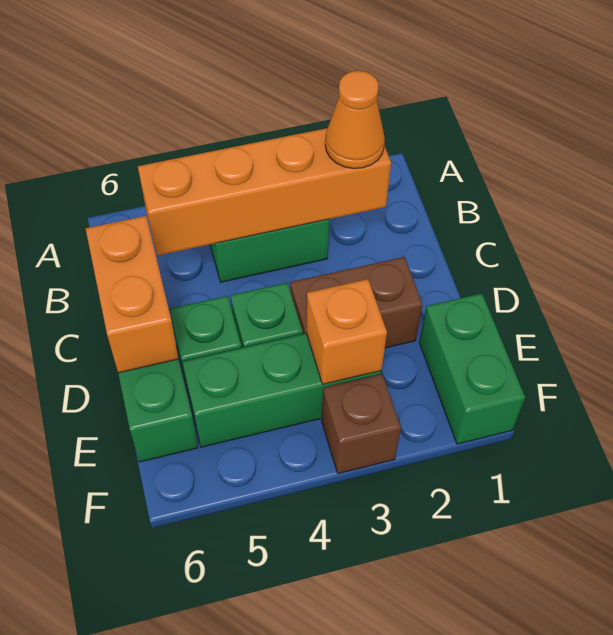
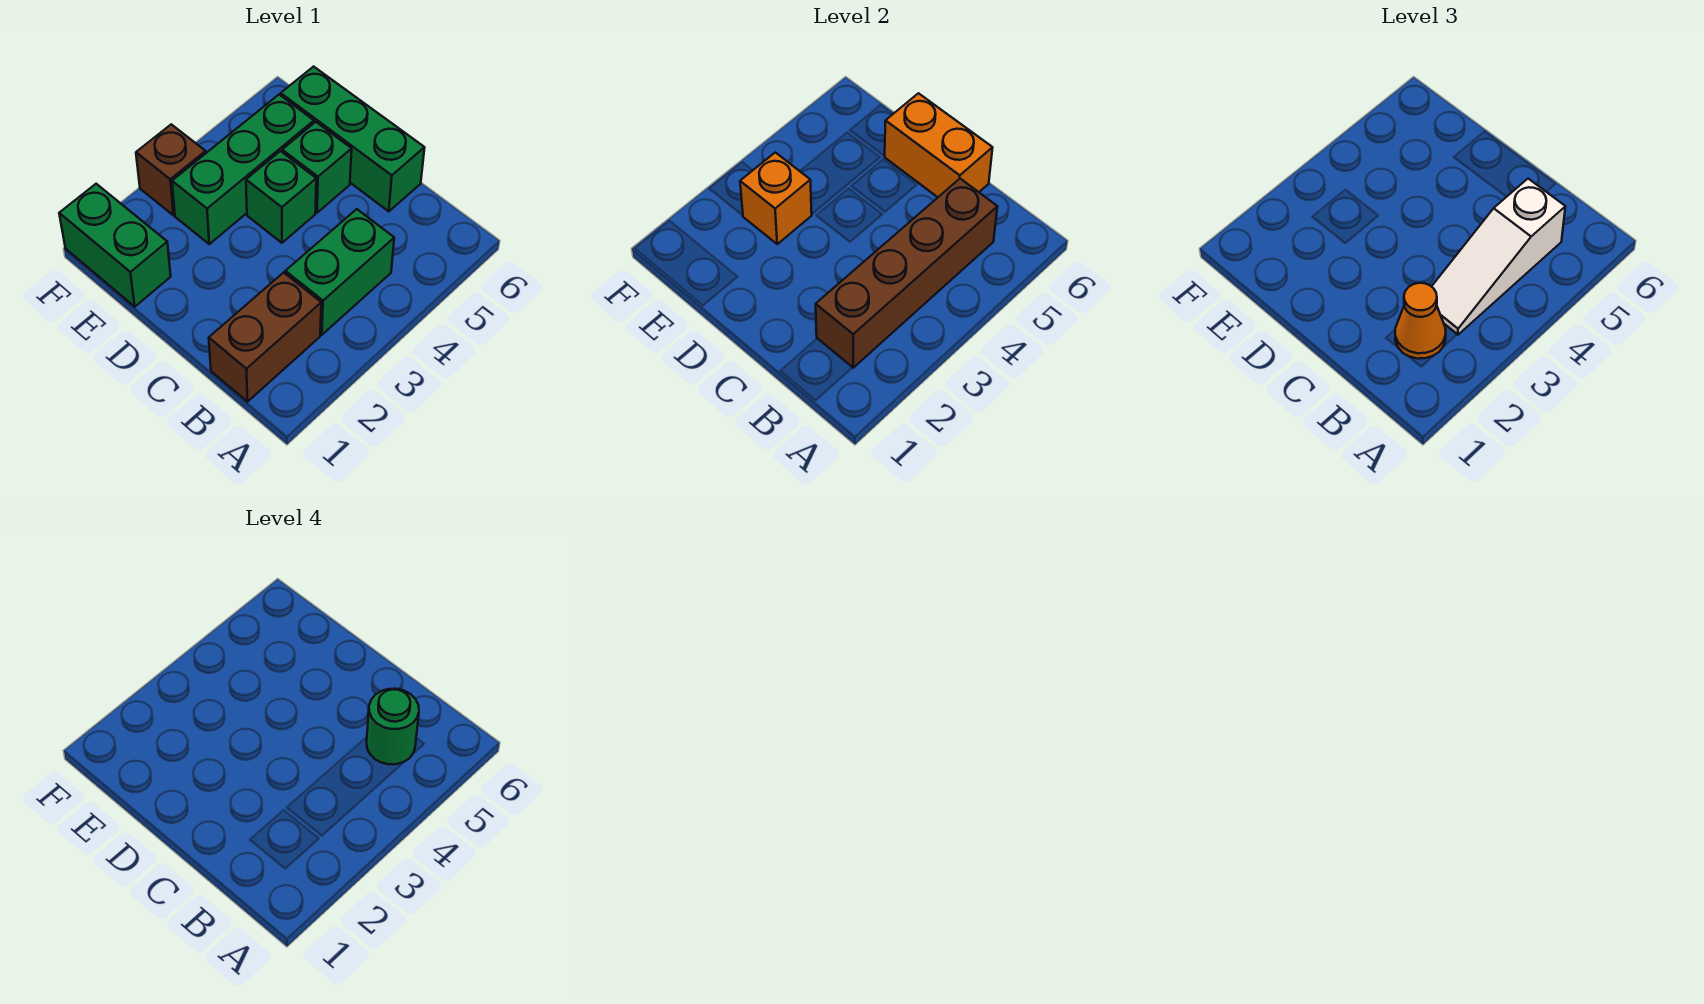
orange brick B2:B5 level 2 -> brown brick B2:B5 level 2
none -> white slope B3:B5 level 3 top 5
none -> green round brick B5 level 4
brown brick D2:D3 level 1 -> brown brick B1:B2 level 1

